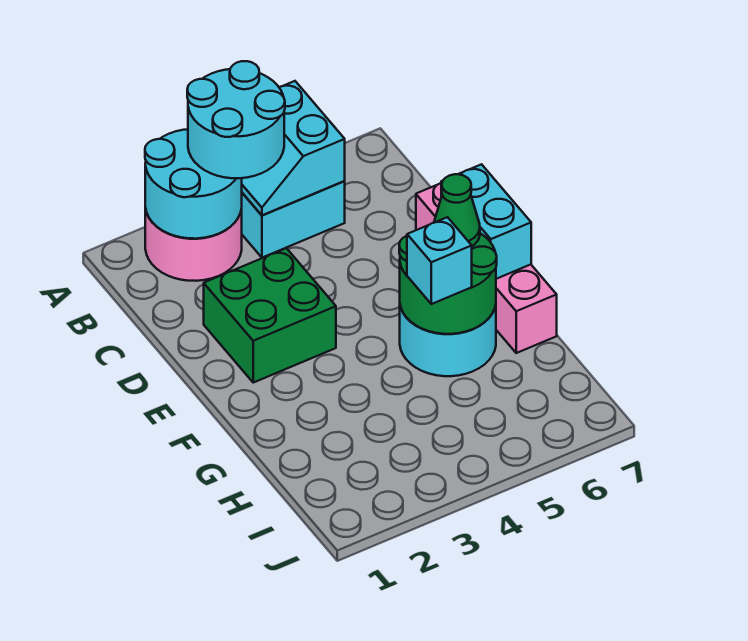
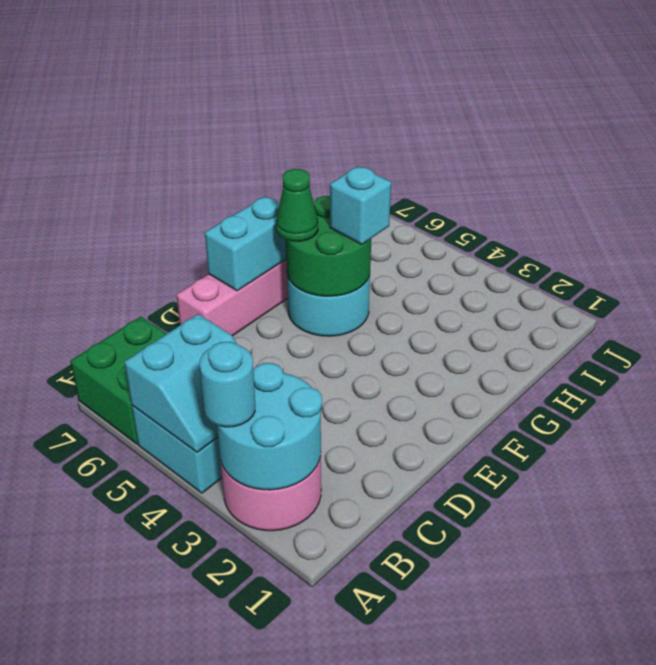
cyan round brick A3:B4 level 3 -> cyan round brick A3 level 3
green brick D2:E3 level 1 -> green brick A6:B7 level 1

